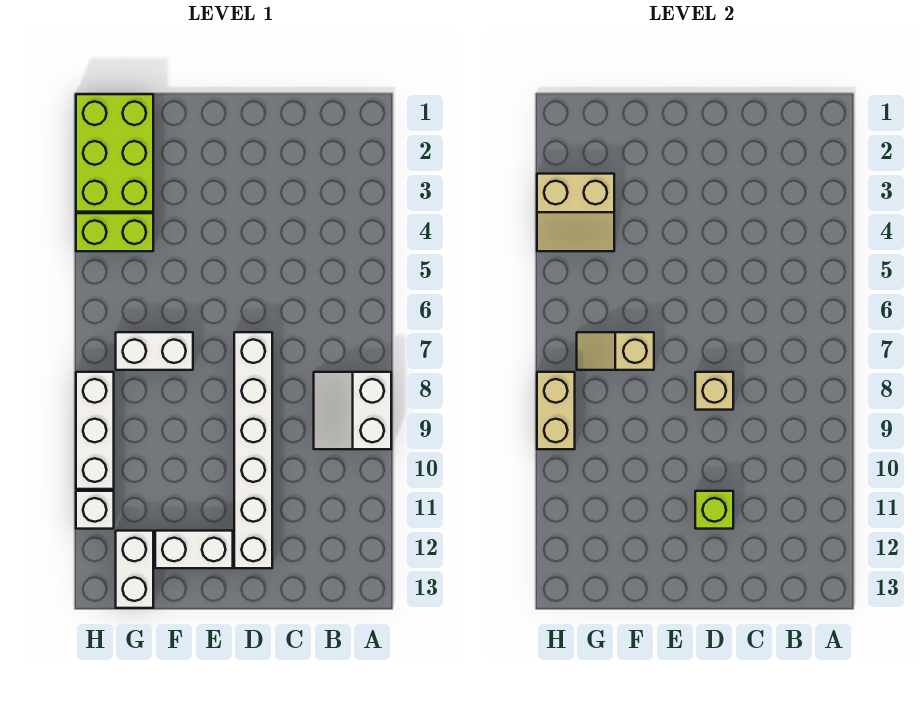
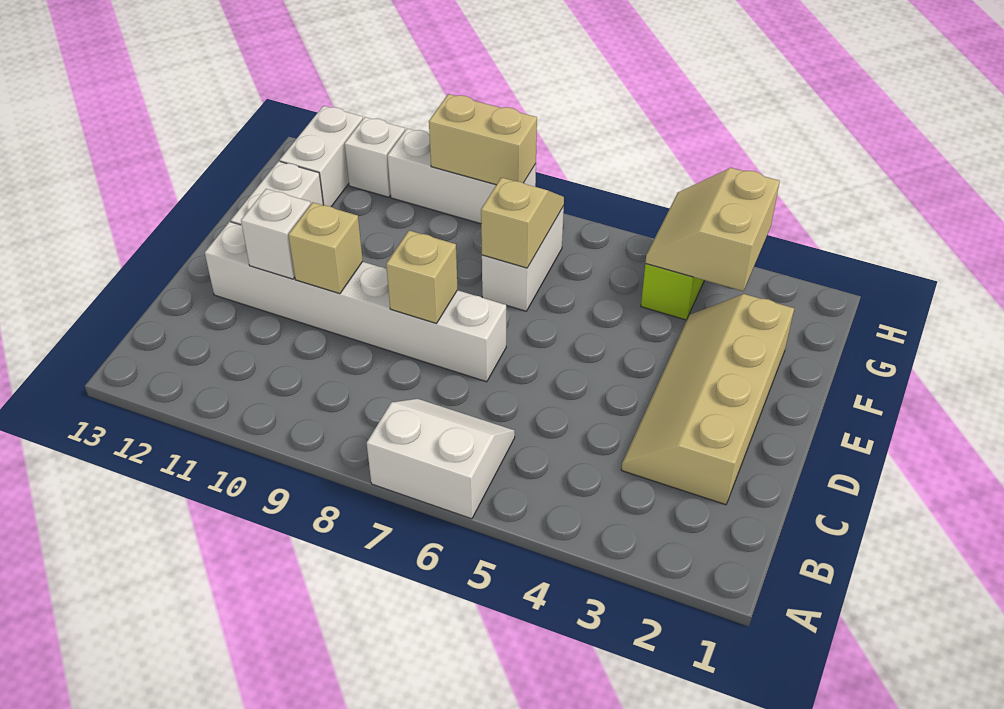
white slope A8:B9 level 1 top A -> white slope A6:B7 level 1 top A
none -> tan slope C2:F3 level 1 top 2
none -> tan brick D10 level 2
lime brick D11 level 2 -> white brick D11 level 2
lime brick G1:H3 level 1 -> none
white brick G12:G13 level 1 -> white brick G12:H12 level 1

